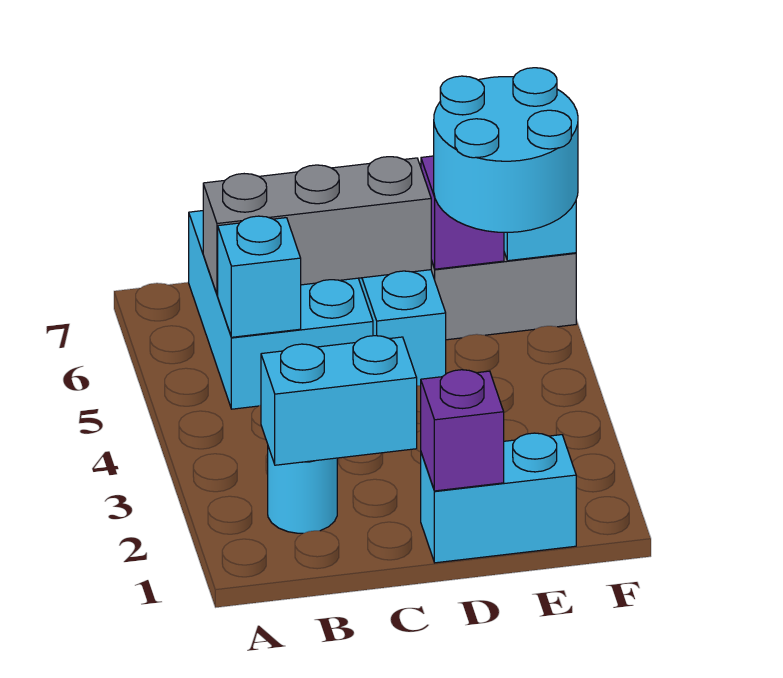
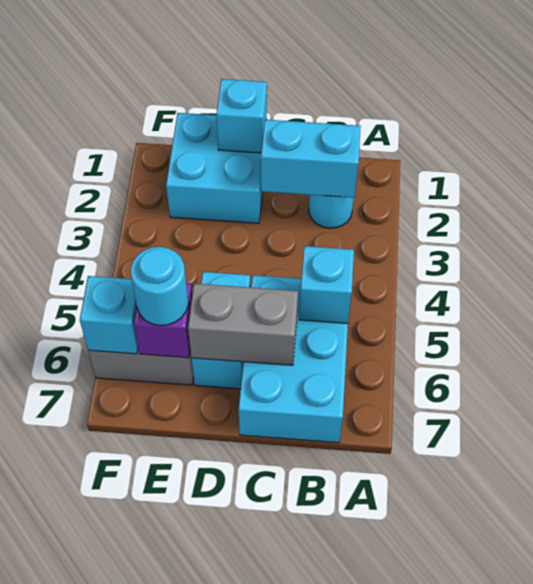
grey brick B6:D6 level 2 -> grey brick C6:D6 level 2
cyan brick D1:E1 level 1 -> cyan brick D1:E2 level 1
purple brick D1 level 2 -> cyan brick D1 level 2
cyan round brick E5:F6 level 3 -> cyan round brick E6 level 3

